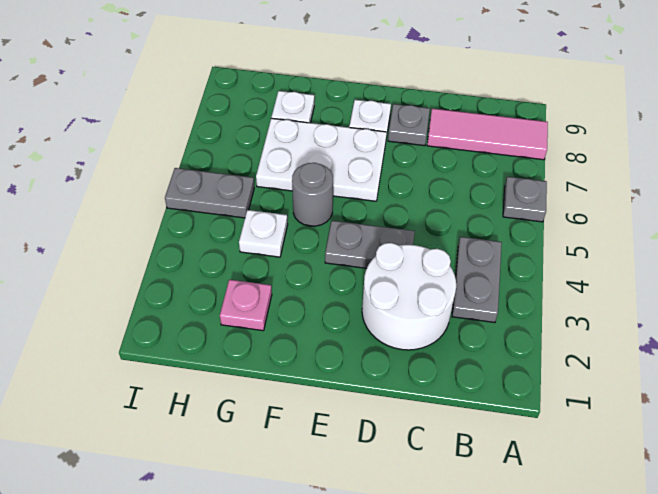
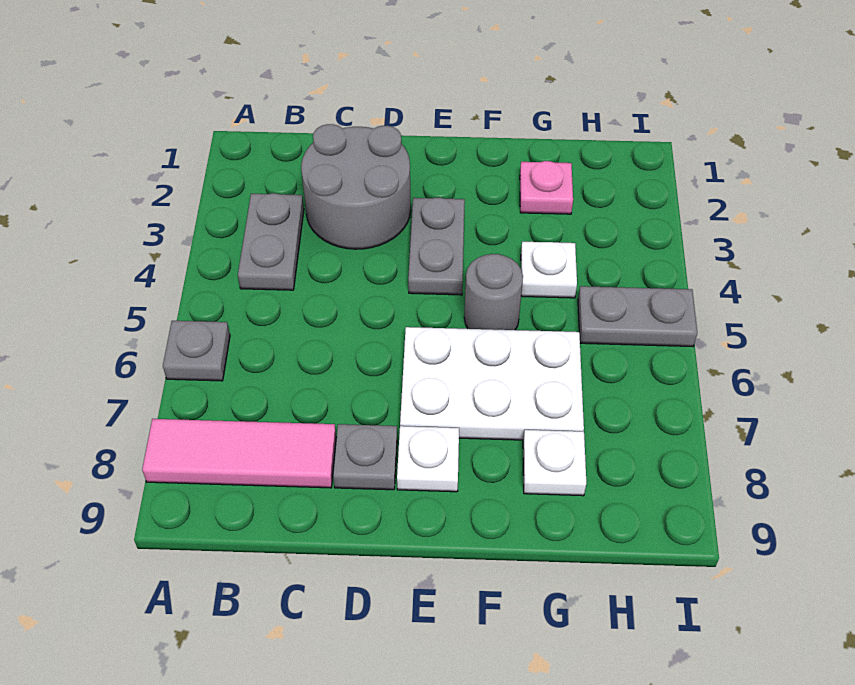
white round brick C2:D3 level 1 -> grey round brick C2:D3 level 1
grey plate D4:E4 level 1 -> grey plate E3:E4 level 1

